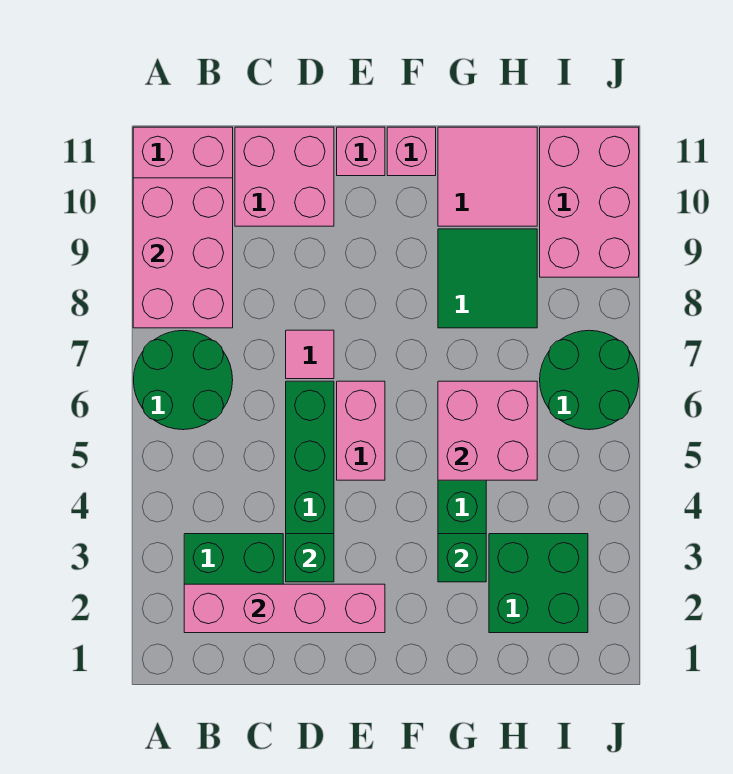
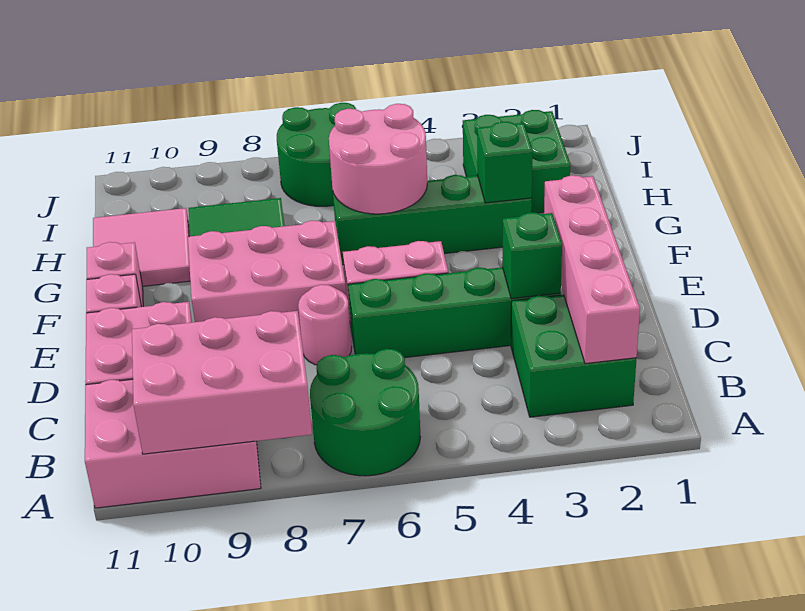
pink tile D7 level 1 -> pink round brick D7 level 1
pink brick G5:H6 level 2 -> pink round brick G5:H6 level 2
pink brick I9:J11 level 1 -> pink brick E7:F9 level 1

